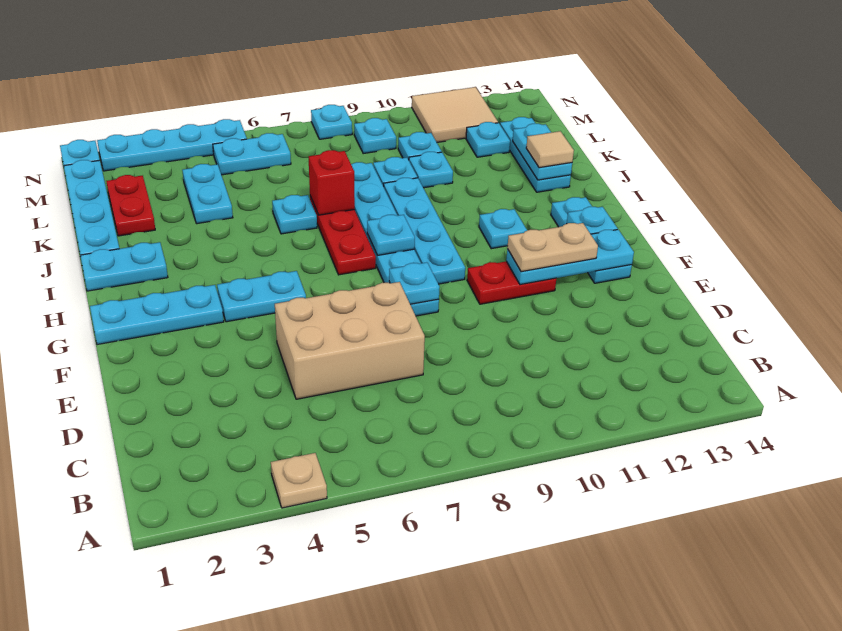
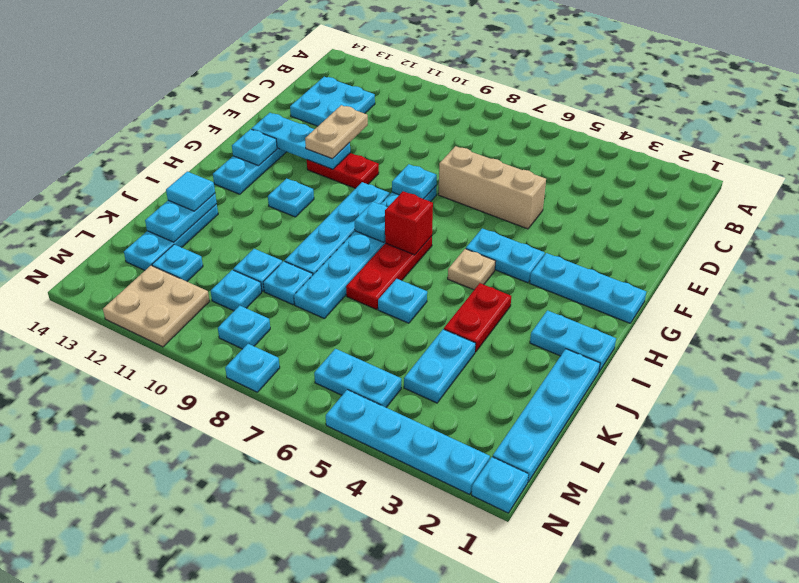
tan plate A4 level 1 -> tan plate H5 level 1
none -> cyan plate C12:D13 level 1
tan brick D5:E7 level 1 -> tan brick E5:E7 level 1
tan plate F11:F12 level 3 -> tan plate E11:F11 level 3
red brick J7 level 2 -> red brick H7 level 2
tan tile J13 level 3 -> cyan tile J13 level 3
red plate K2:L2 level 1 -> red plate I4:J4 level 1
tan tile M11:N12 level 1 -> tan plate M11:N12 level 1

